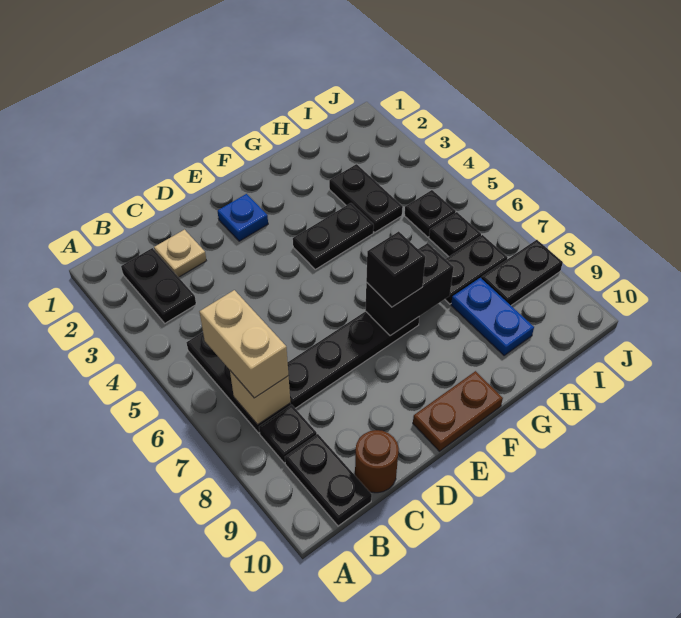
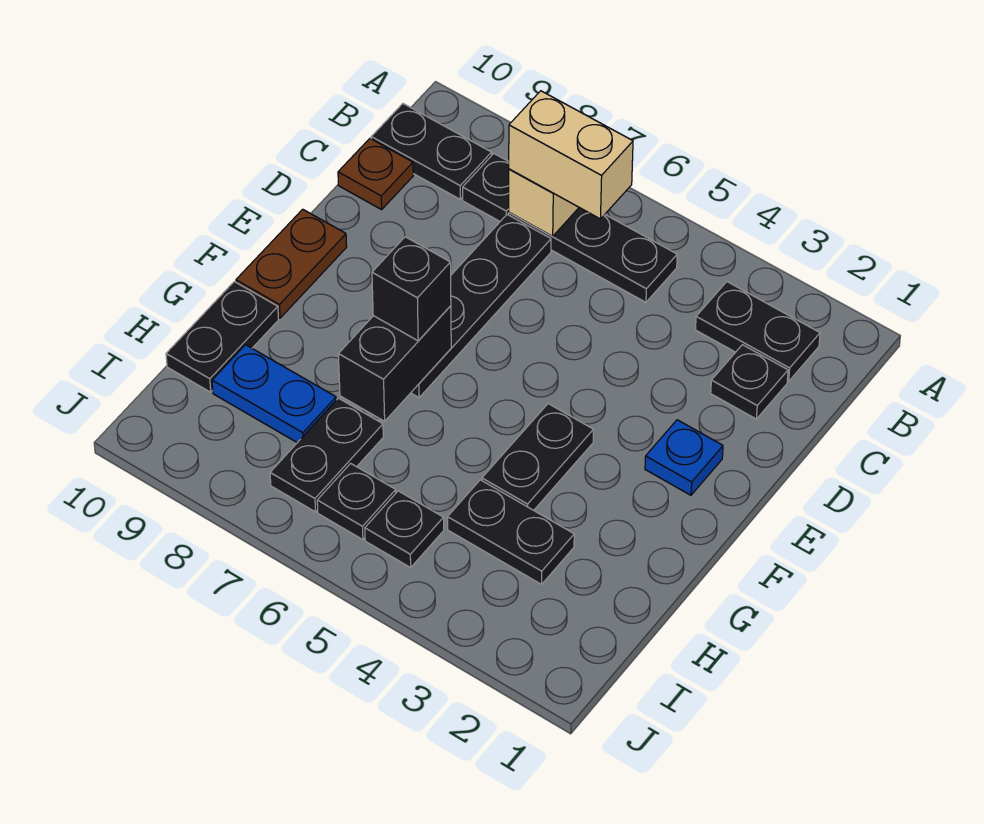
tan plate C2 level 1 -> black plate C2 level 1
brown round brick C10 level 1 -> brown plate C10 level 1
black plate I8:J8 level 1 -> black plate G10:H10 level 1

